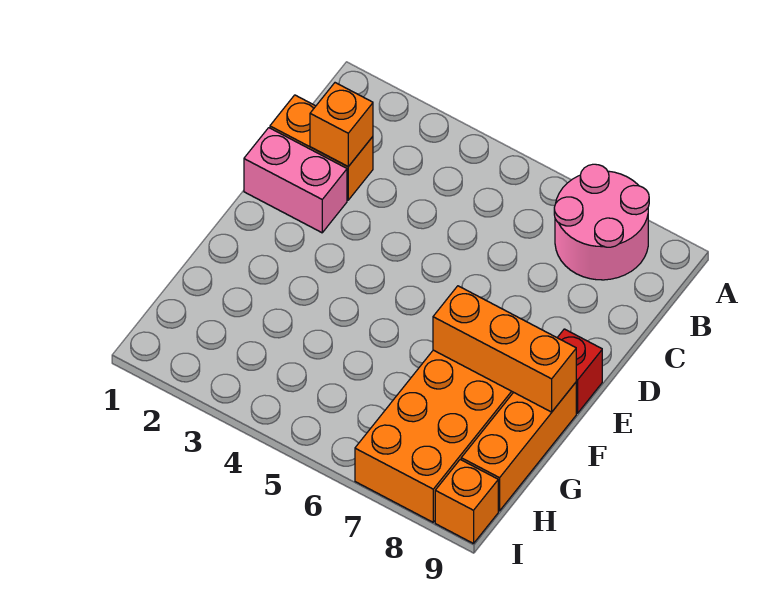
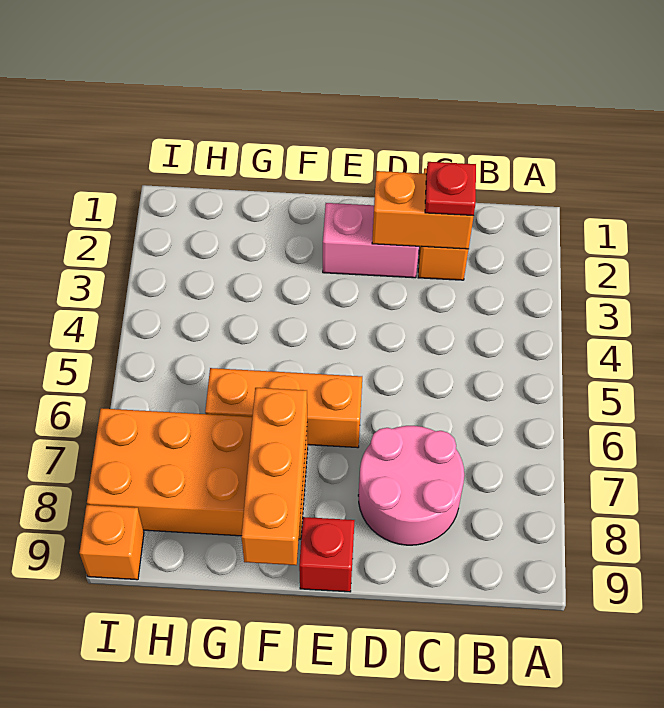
pink round brick A7:B8 level 1 -> pink round brick C7:D8 level 1
orange brick C2 level 2 -> orange brick C2:D2 level 2
none -> red plate C2 level 3
pink brick D1:D2 level 1 -> pink brick D2:E2 level 1
orange brick F9:H9 level 1 -> orange brick E6:G6 level 1

